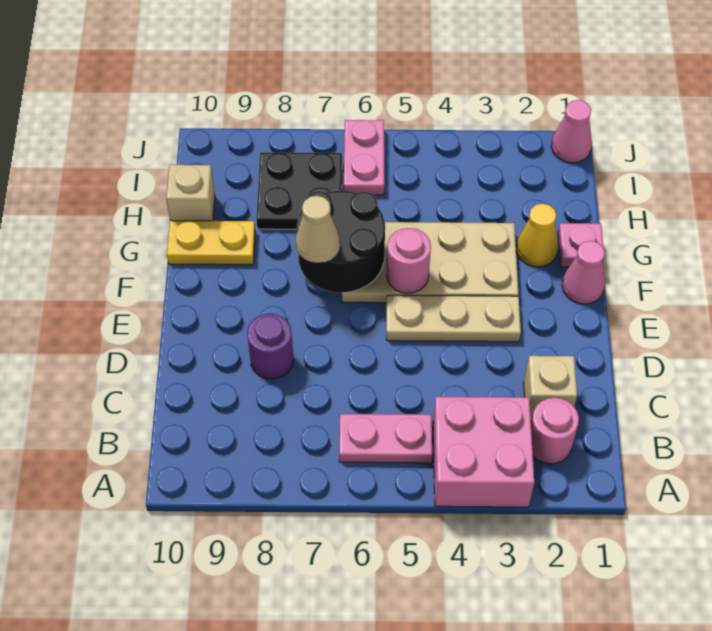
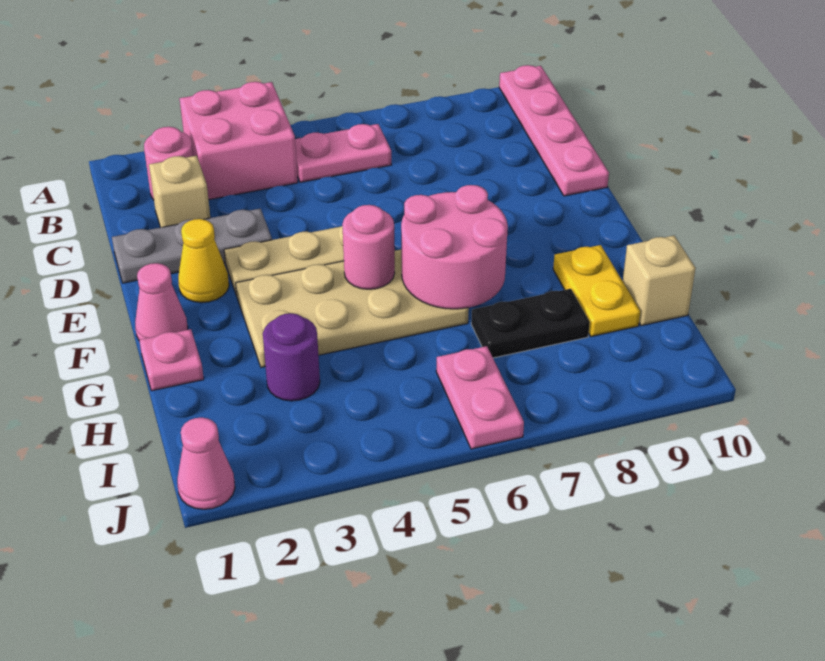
none -> pink plate A10:D10 level 1
none -> grey plate D1:D3 level 1
purple round brick D8 level 1 -> purple round brick H3 level 1
black round brick F6:G7 level 2 -> pink round brick F6:G7 level 2
tan cone F7 level 3 -> none
yellow cone G2 level 1 -> yellow cone E2 level 1
yellow plate G9:G10 level 1 -> yellow plate G9:H9 level 1
black plate H7:I8 level 1 -> black plate H7:H8 level 1

